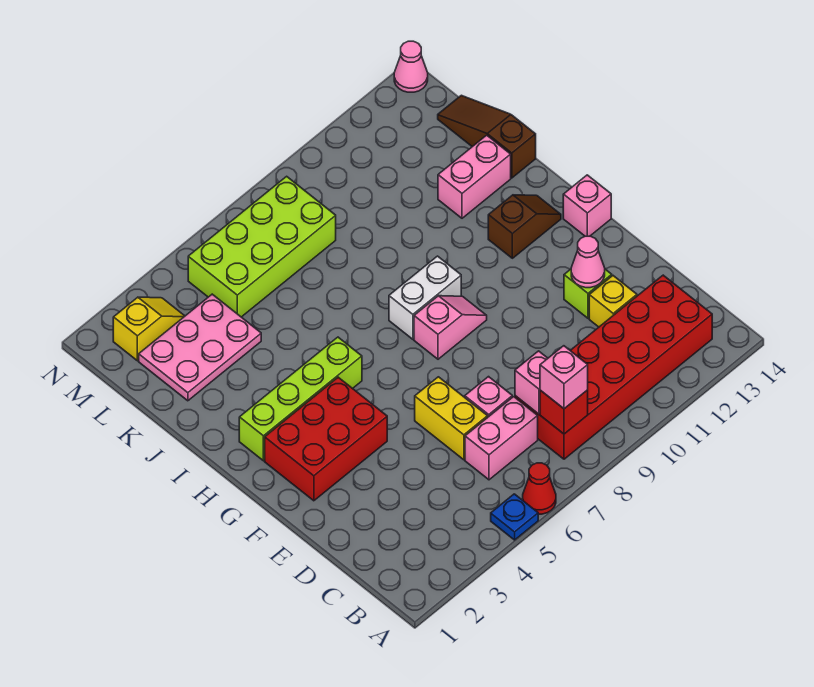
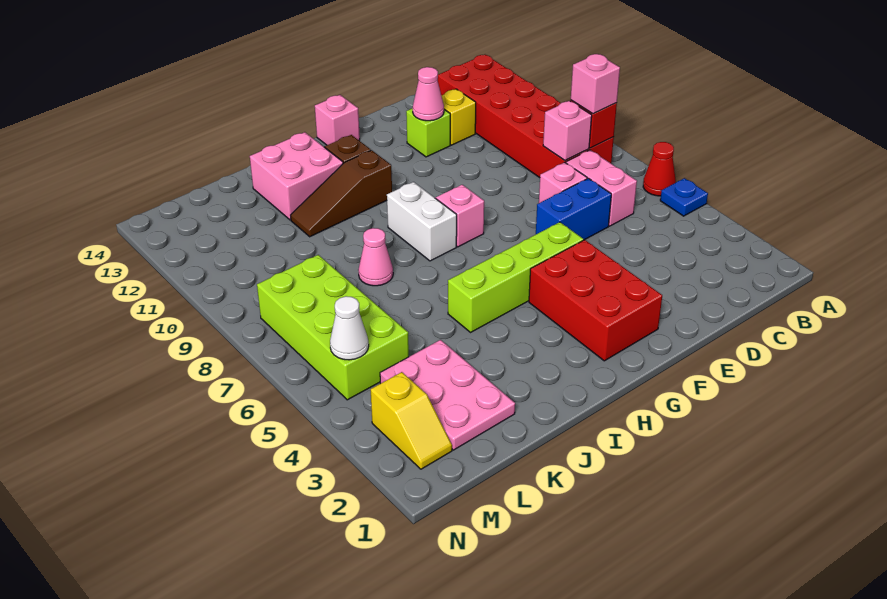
yellow brick D6:E6 level 1 -> blue brick D6:E6 level 1
lime brick H2:H5 level 1 -> lime brick F5:I5 level 1
pink brick J12:J13 level 1 -> pink brick I12:J13 level 1
brown slope J14:L14 level 1 top J -> brown slope H11:J11 level 1 top H
yellow slope M2:M3 level 1 top 2 -> yellow slope M2:M3 level 1 top 3
none -> white cone M5 level 2
pink cone N14 level 1 -> pink cone J8 level 1

